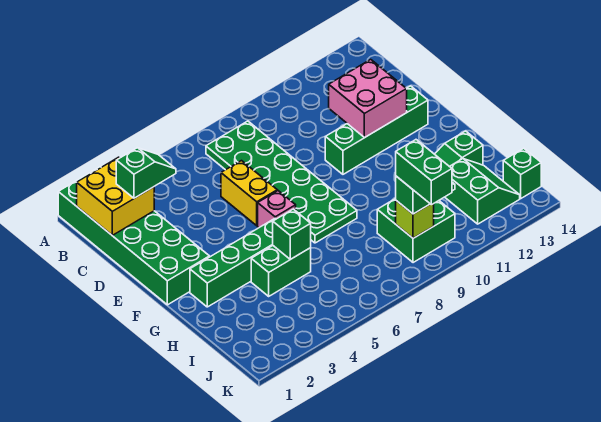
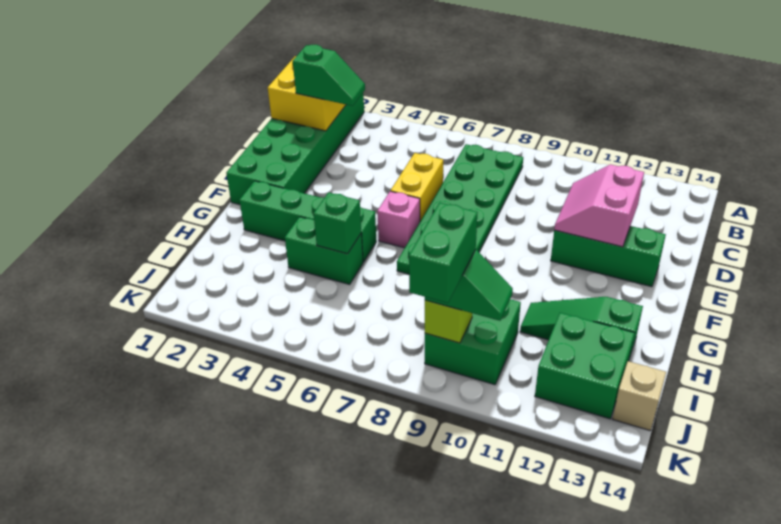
pink brick D11:E12 level 2 -> pink slope D11:E12 level 2 top 12
green brick E10:E13 level 1 -> green brick E11:E13 level 1
green slope I12:J13 level 1 top 12 -> green brick I12:J13 level 1
green brick J14 level 1 -> tan brick J14 level 1

